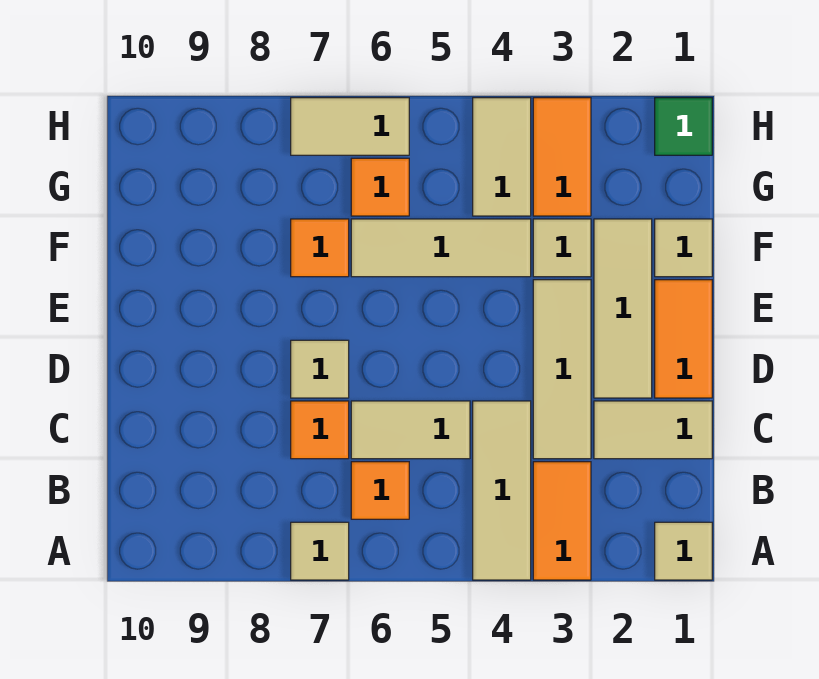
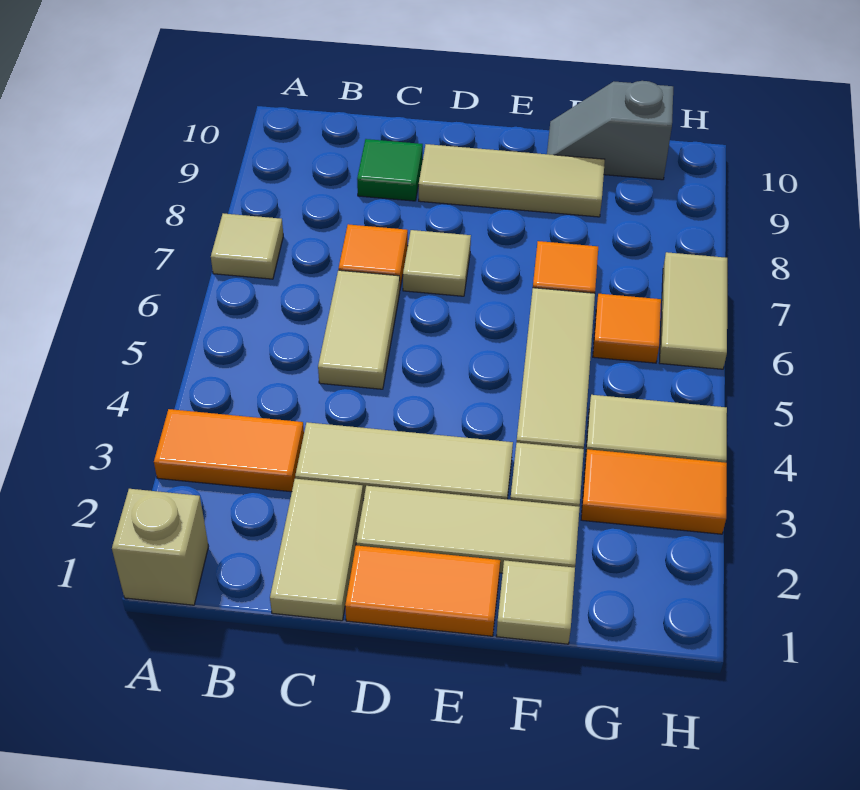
tan tile A1 level 1 -> tan brick A1 level 1
tan tile A4:C4 level 1 -> tan tile D9:F9 level 1
orange tile B6 level 1 -> none
none -> grey slope F10:G10 level 1 top G
green tile H1 level 1 -> green tile C9 level 1

